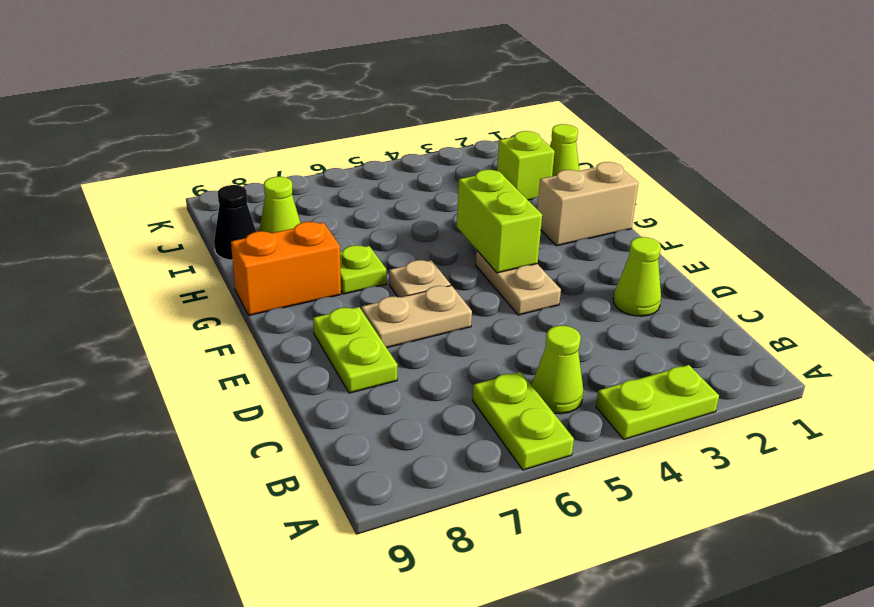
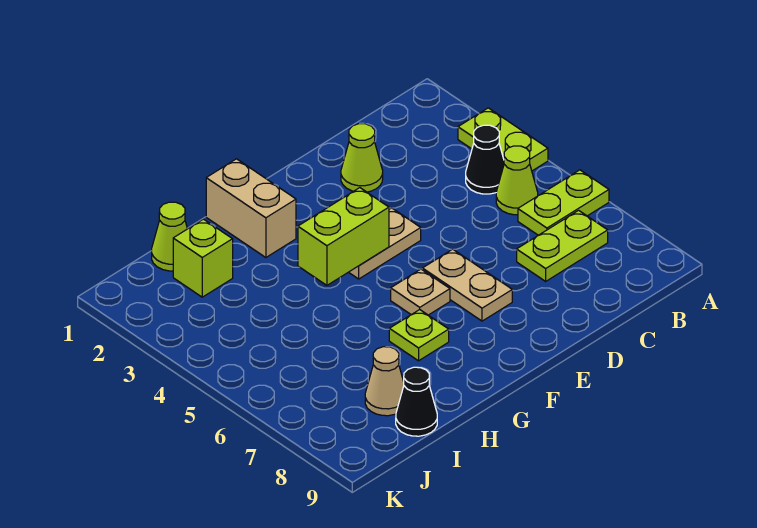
none -> black cone B4 level 1
lime plate D8:E8 level 1 -> lime plate B7:C7 level 1
orange brick G8:G9 level 1 -> none
lime cone I8 level 1 -> tan cone I8 level 1

